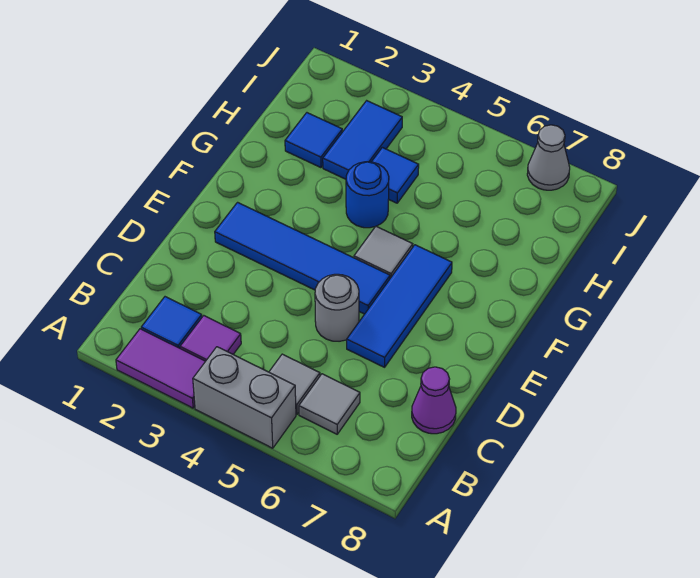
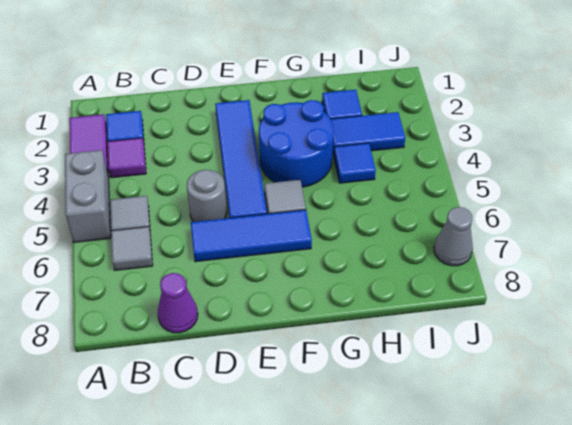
blue round brick G4 level 1 -> blue round brick F3:G4 level 1

